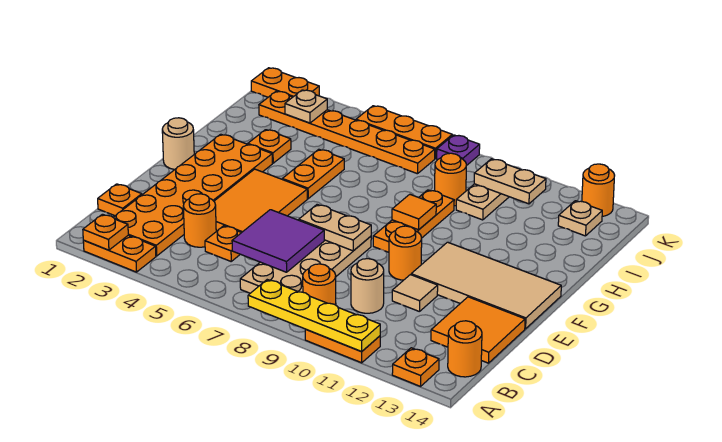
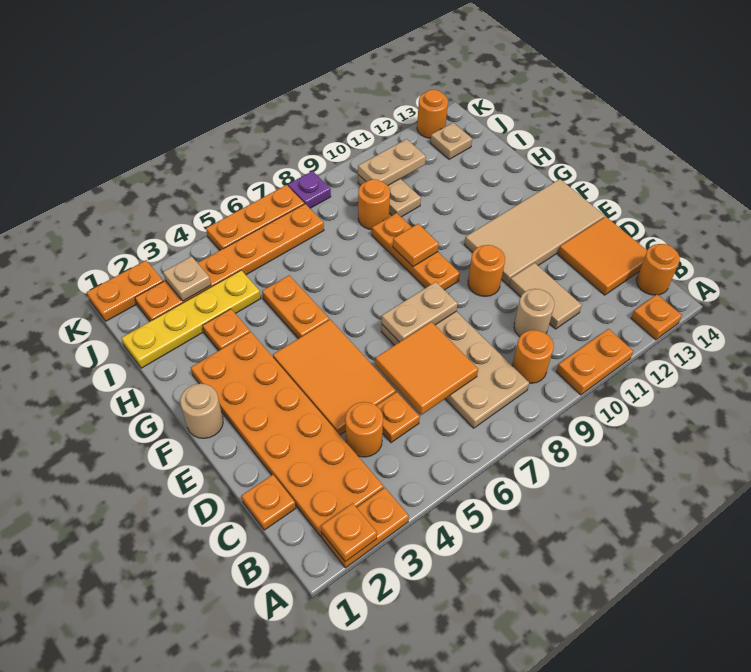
yellow plate A8:A11 level 2 -> yellow plate I1:I4 level 1
purple tile C6:D7 level 2 -> orange tile C6:D7 level 2
tan tile D11 level 1 -> tan tile C11:D11 level 1

